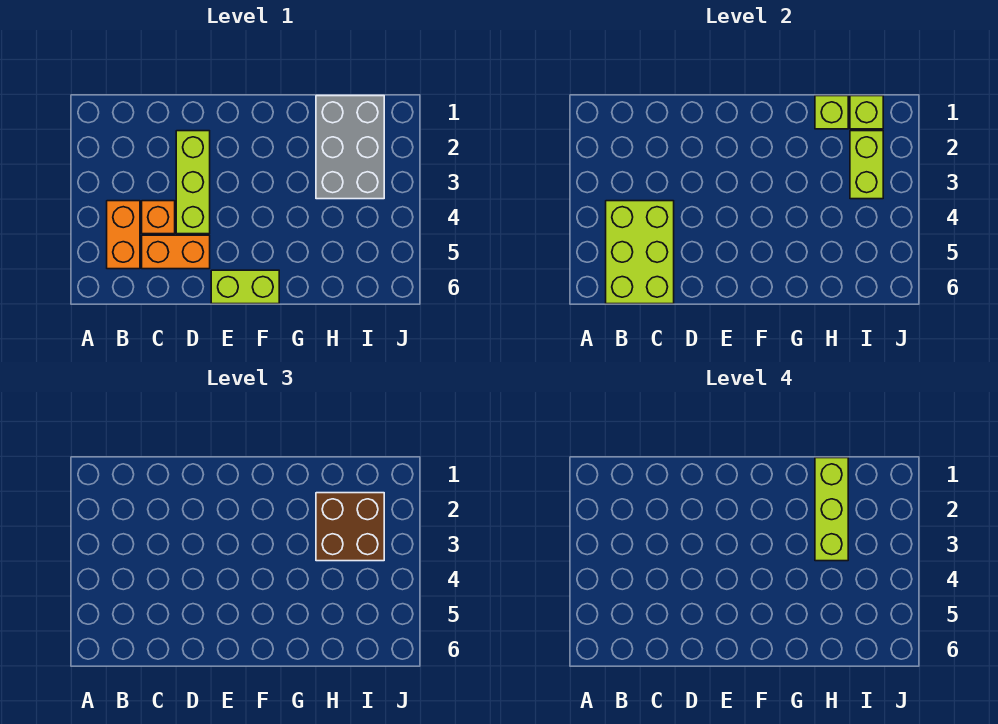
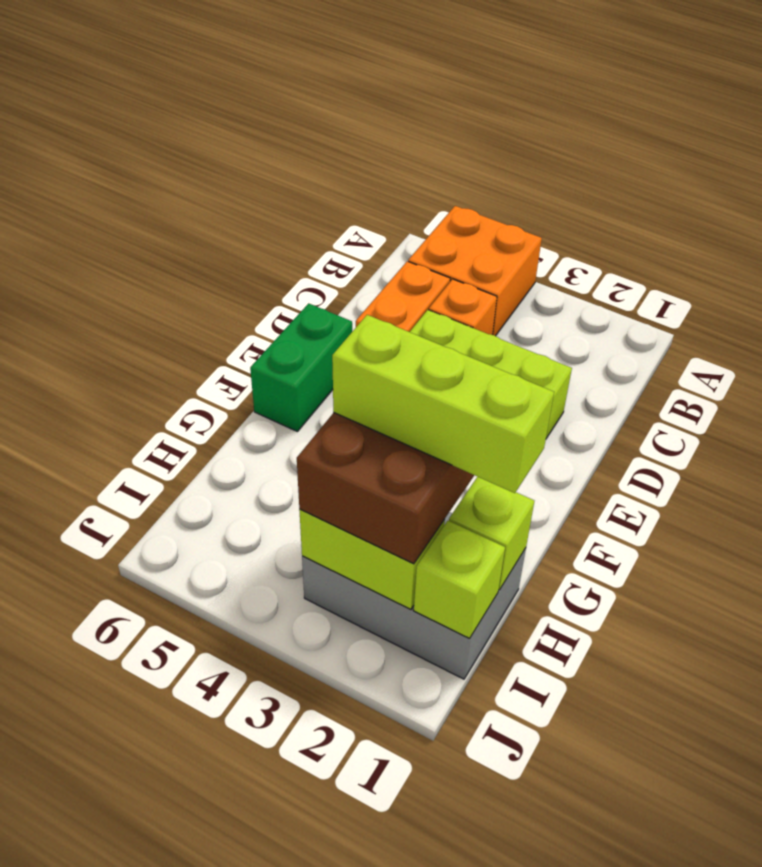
orange brick B4:B5 level 1 -> orange brick A4:B5 level 1
lime brick B4:C6 level 2 -> none
lime brick E6:F6 level 1 -> green brick E6:F6 level 1

